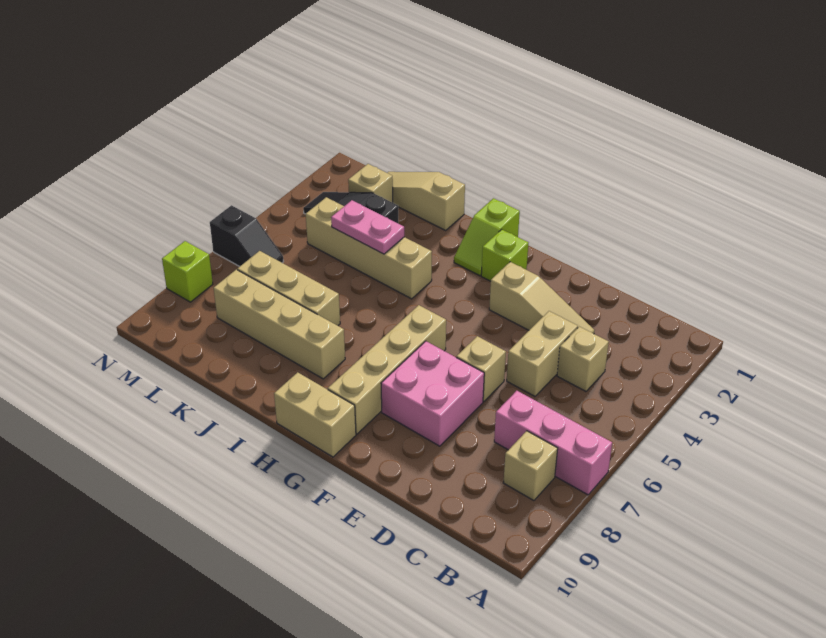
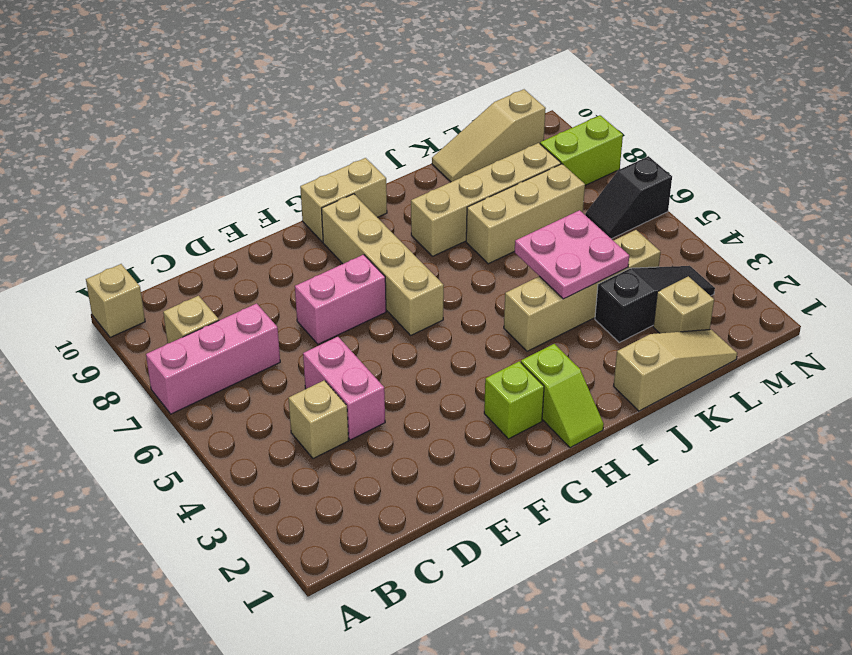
tan slope D3:F3 level 1 top F -> tan slope K10:M10 level 1 top M
tan brick D4:D5 level 1 -> pink brick D4:D5 level 1
tan brick E6 level 1 -> tan brick A10 level 1
pink brick E7:F8 level 1 -> pink brick E7:F7 level 1
lime slope H1:H2 level 1 top 1 -> lime slope H1:H2 level 1 top 2
pink plate J4:K4 level 2 -> pink plate J4:K5 level 2
lime brick N8 level 1 -> lime brick M8:N8 level 1

